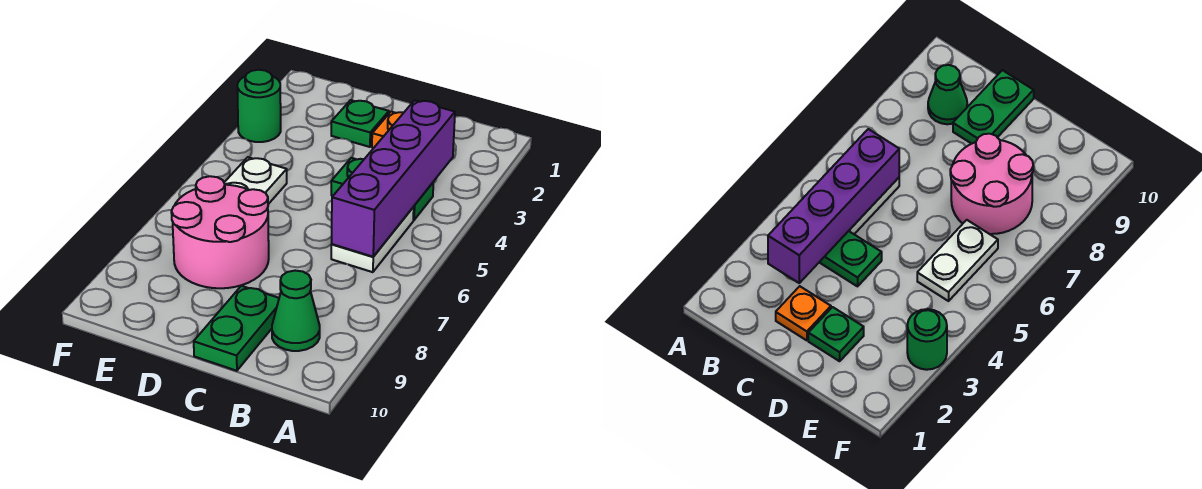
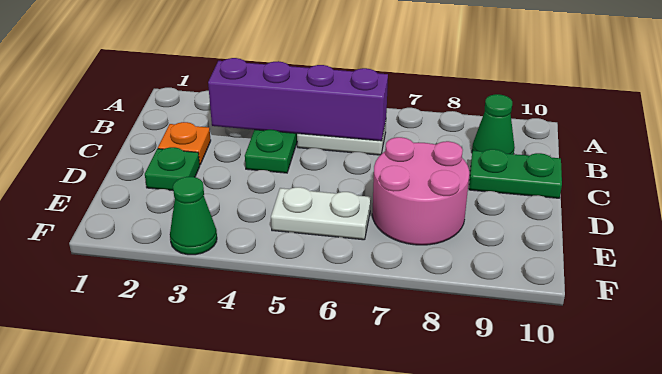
green round brick F3 level 1 -> green cone F3 level 1

